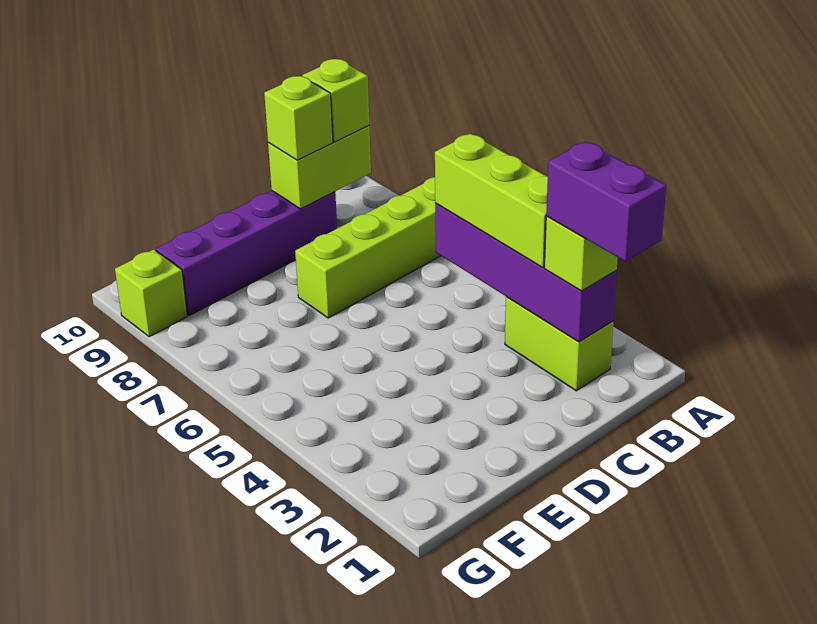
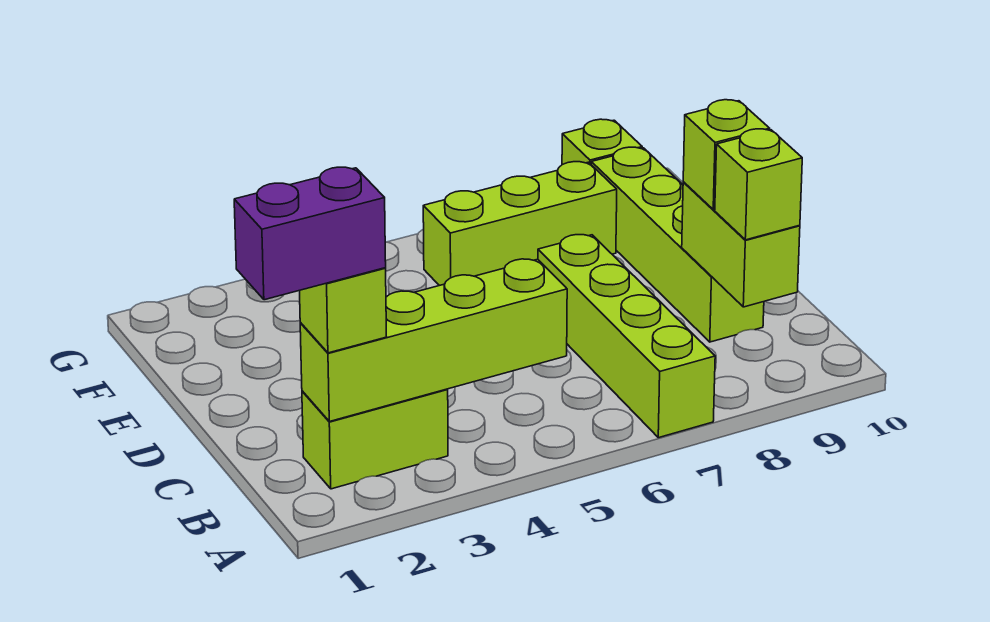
purple brick B2:B5 level 2 -> lime brick B2:B5 level 2
lime brick B3:B5 level 3 -> lime brick F6:F8 level 1
purple brick C9:F9 level 1 -> lime brick C9:F9 level 1

